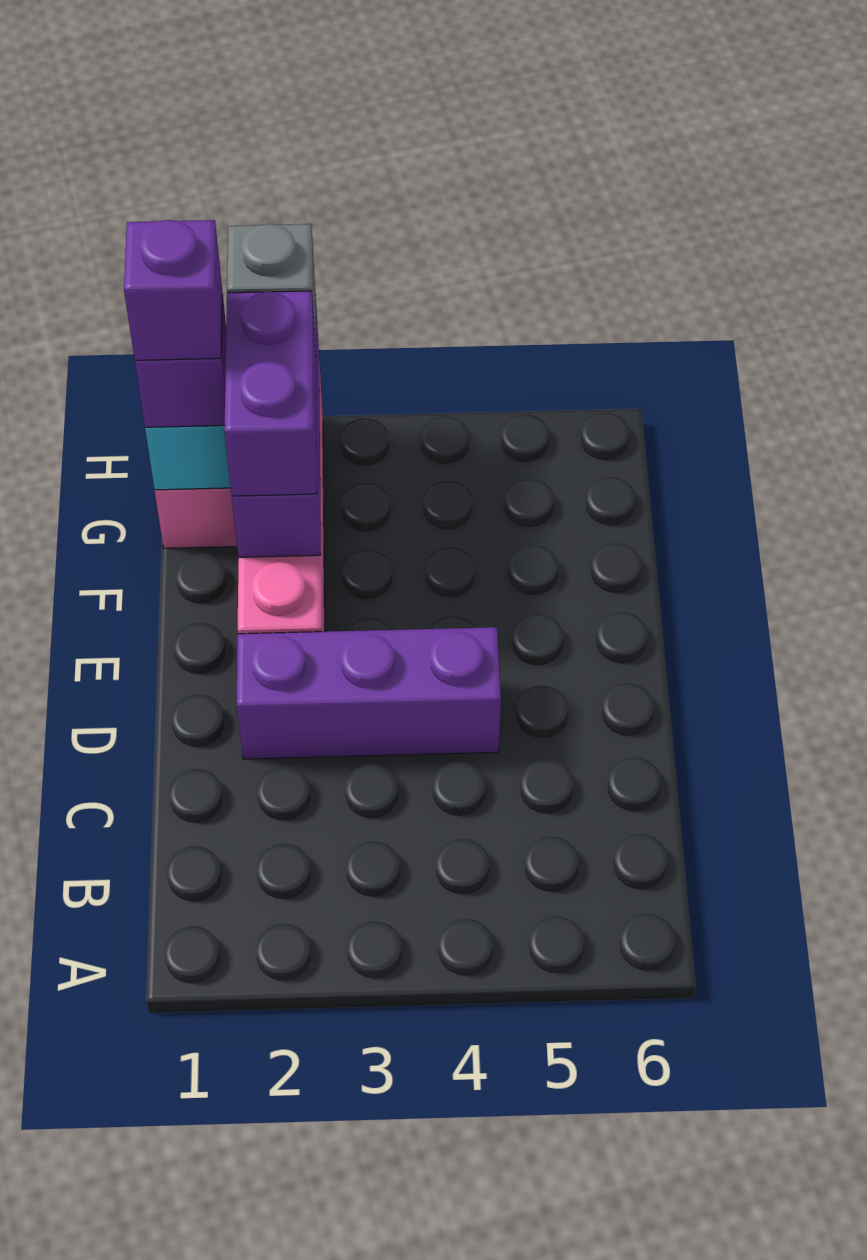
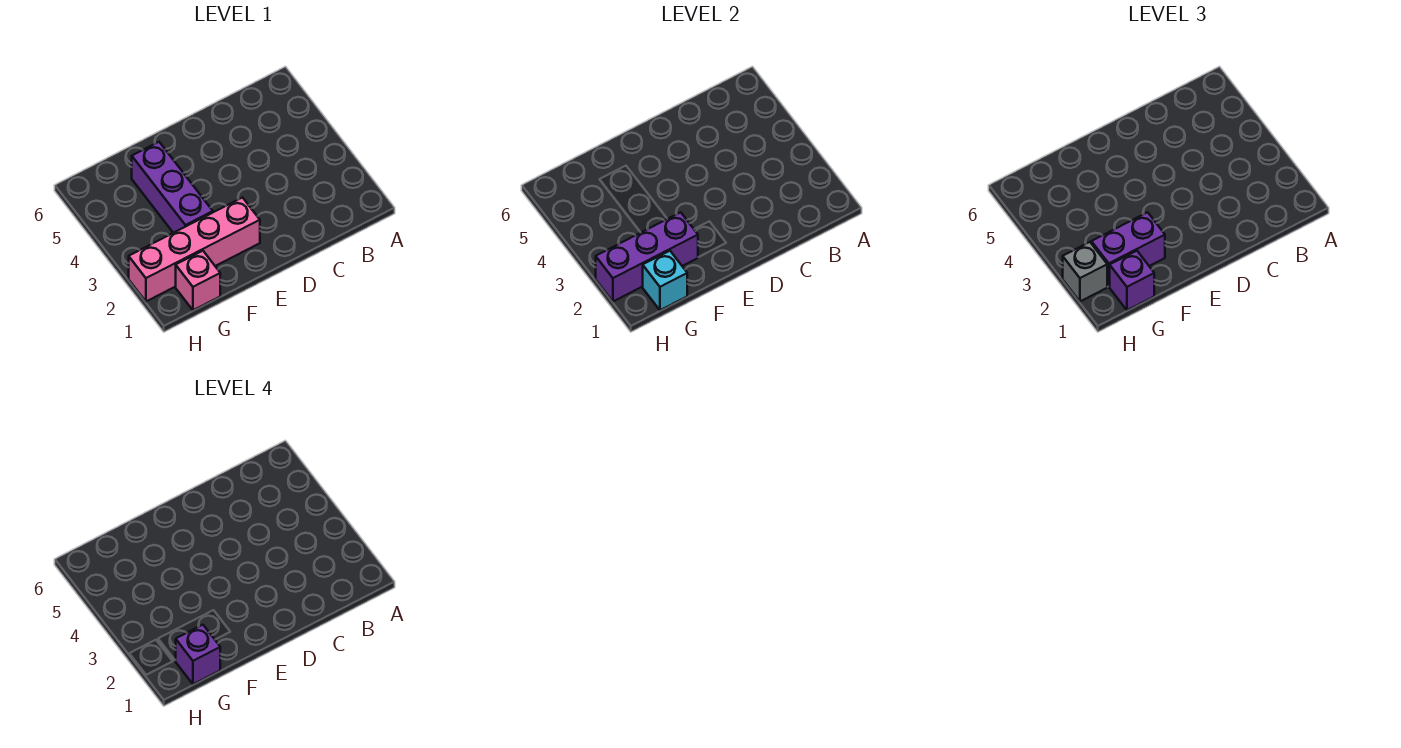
purple brick D2:D4 level 1 -> purple brick F3:F5 level 1

